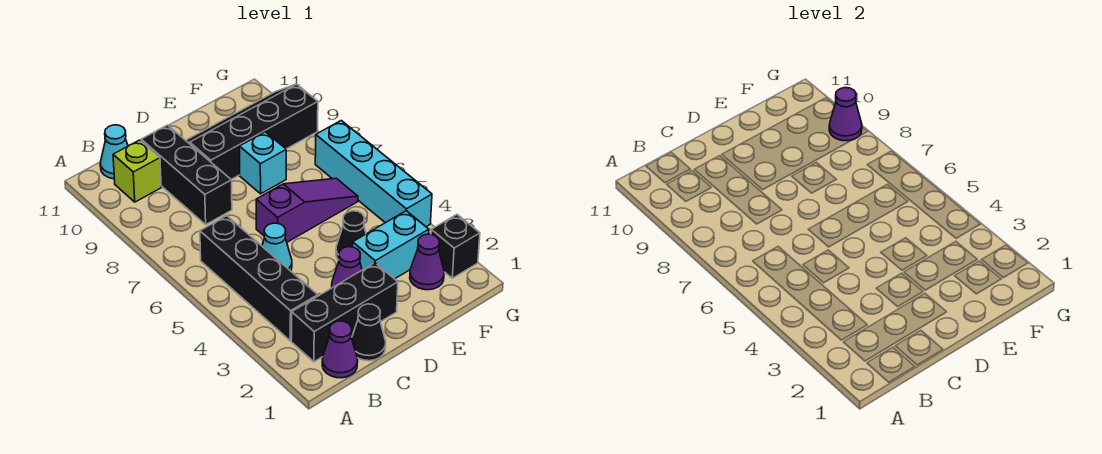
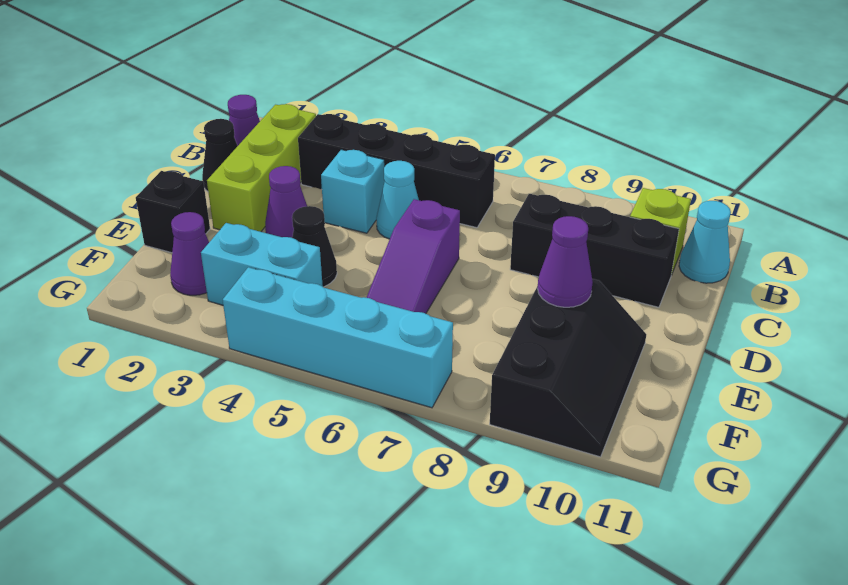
black brick B2:D2 level 1 -> lime brick B2:D2 level 1
black slope D9:G10 level 1 top 9 -> black slope E9:G10 level 1 top 9
cyan brick E3:F3 level 1 -> cyan brick F3:F4 level 1
cyan brick E8 level 1 -> cyan brick C4 level 1
black brick G2 level 1 -> black brick E1 level 1
purple cone G9 level 2 -> purple cone E9 level 2

